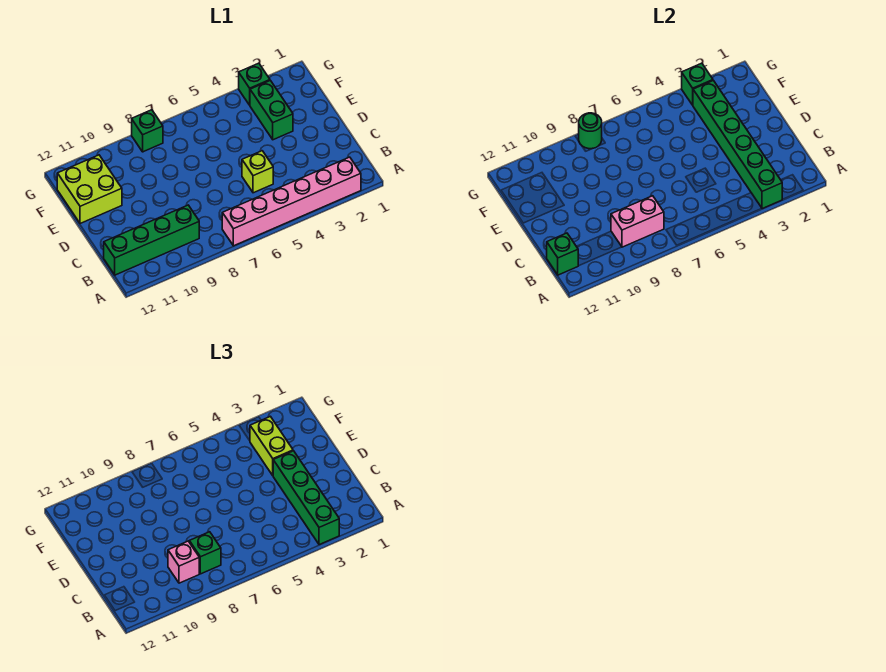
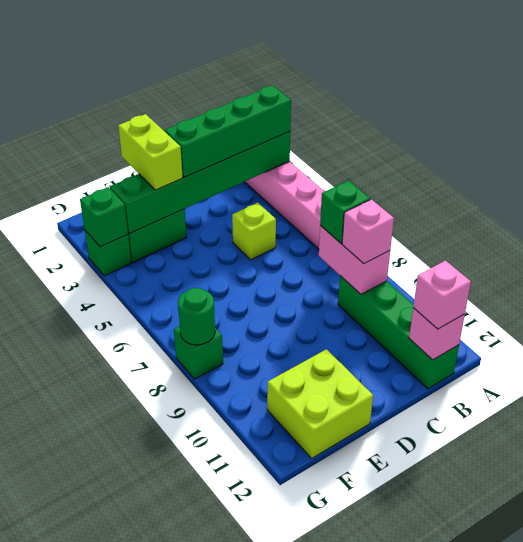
green brick B12 level 2 -> pink brick B12 level 2
none -> pink brick B12 level 3
lime brick E3:F3 level 3 -> lime brick E2:E3 level 3

